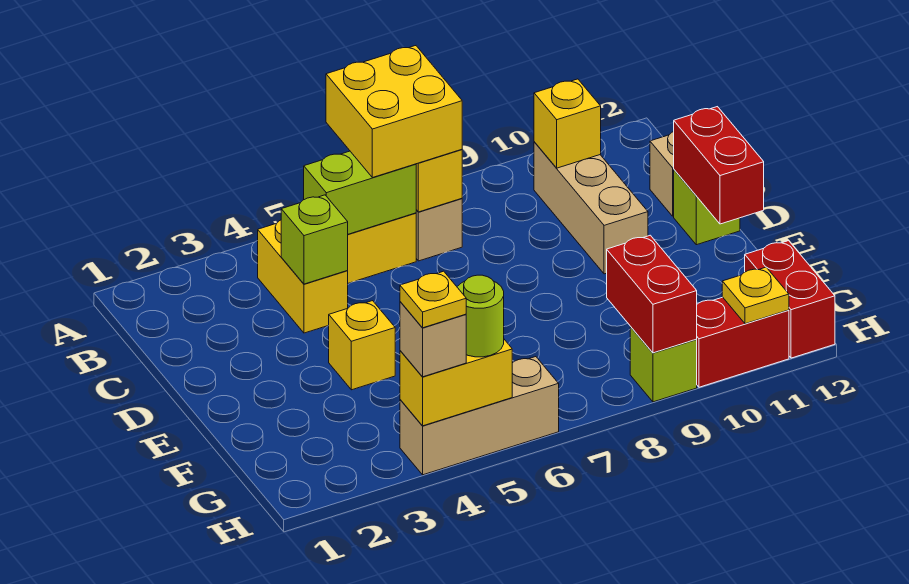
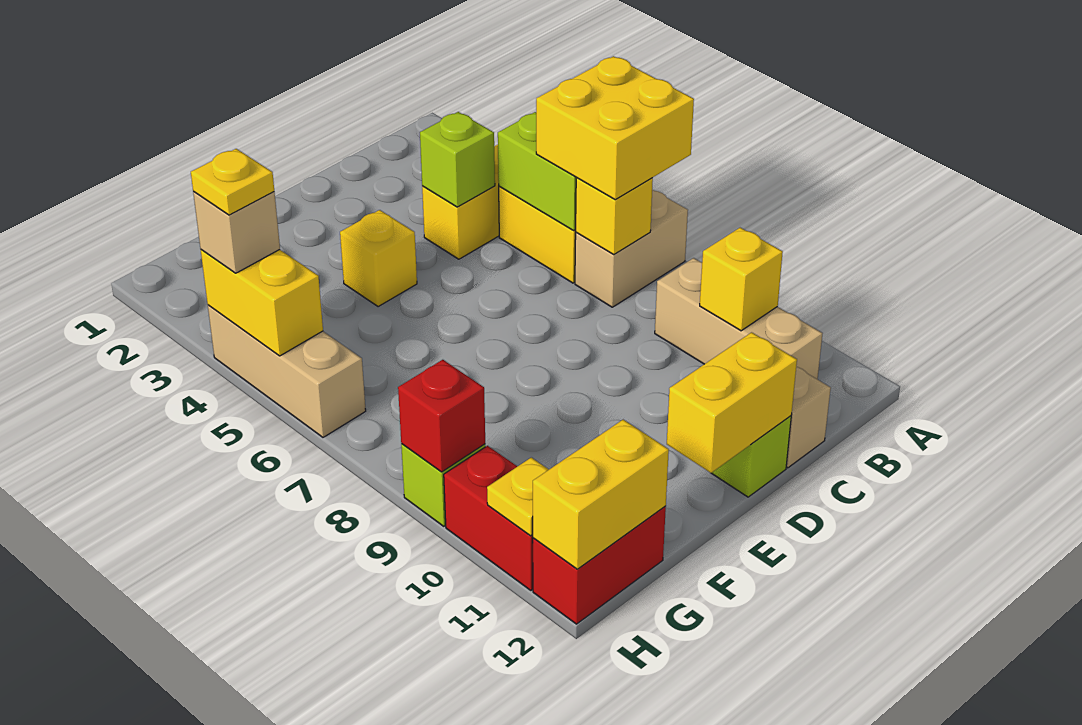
tan brick B10:D10 level 1 -> tan brick B9:B11 level 1
red brick D12:E12 level 2 -> yellow brick D12:E12 level 2
red brick G9:H9 level 2 -> red brick H9 level 2
none -> yellow brick G12:H12 level 2
lime round brick H5 level 3 -> none

